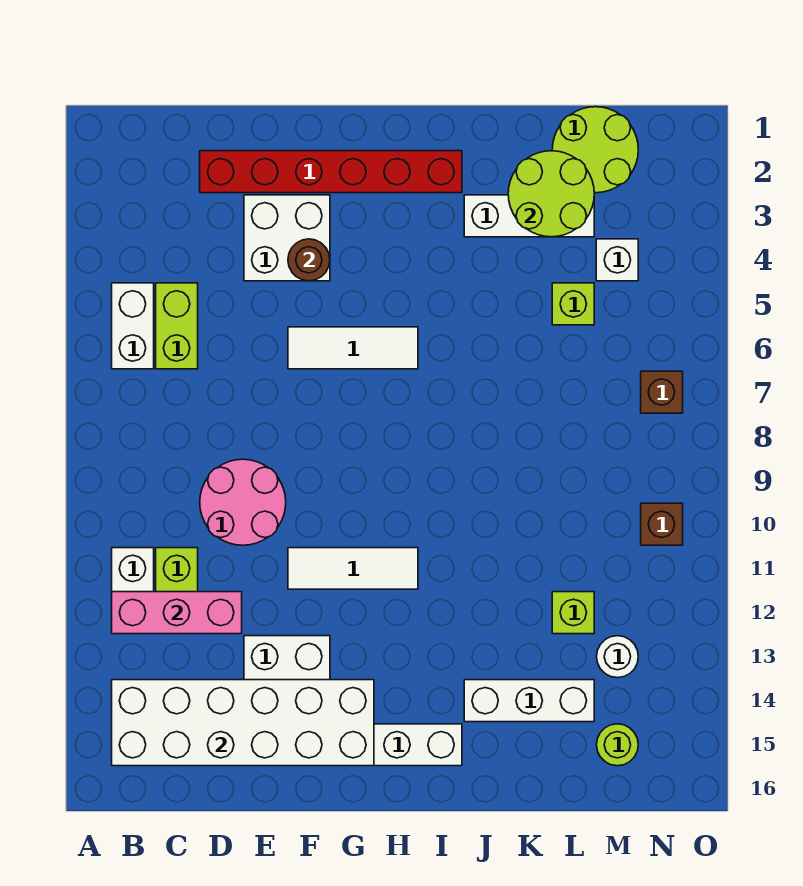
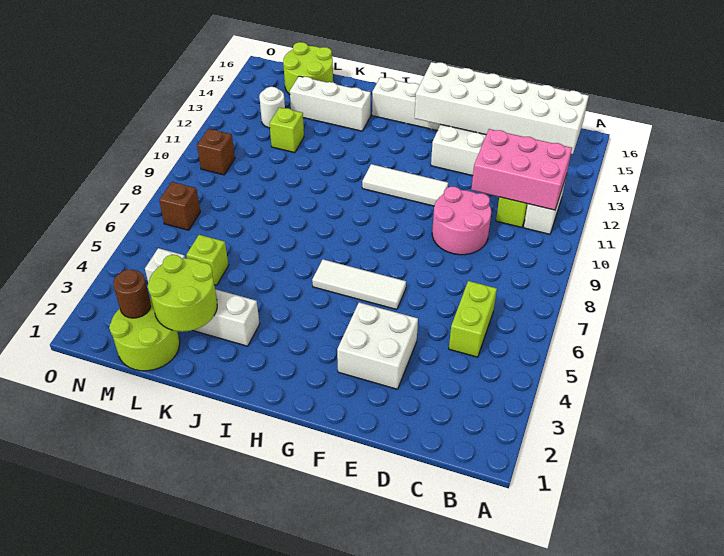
white brick B5:B6 level 1 -> none
pink brick B12:D12 level 2 -> pink brick B11:D12 level 2
red brick D2:I2 level 1 -> none
brown round brick F4 level 2 -> brown round brick M2 level 2
lime round brick M15 level 1 -> lime round brick L15:M16 level 1

